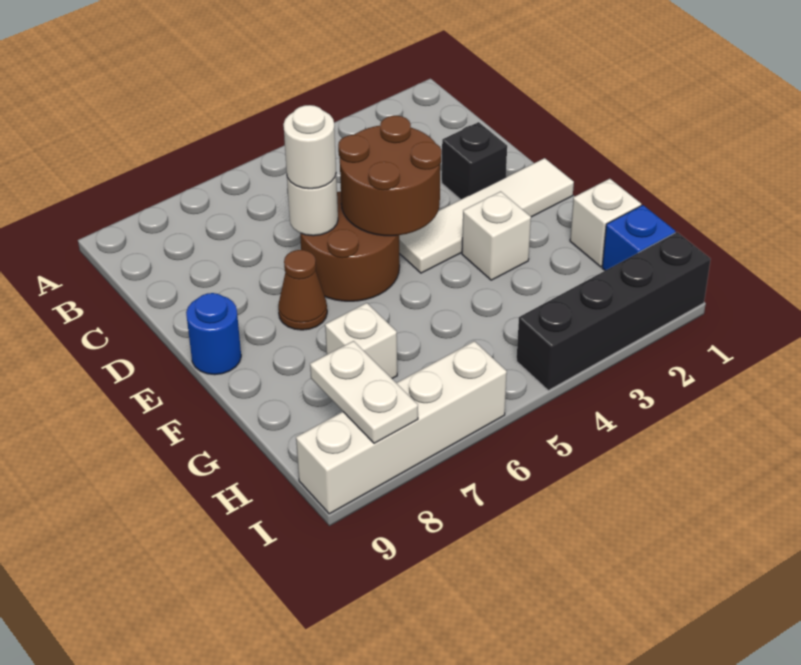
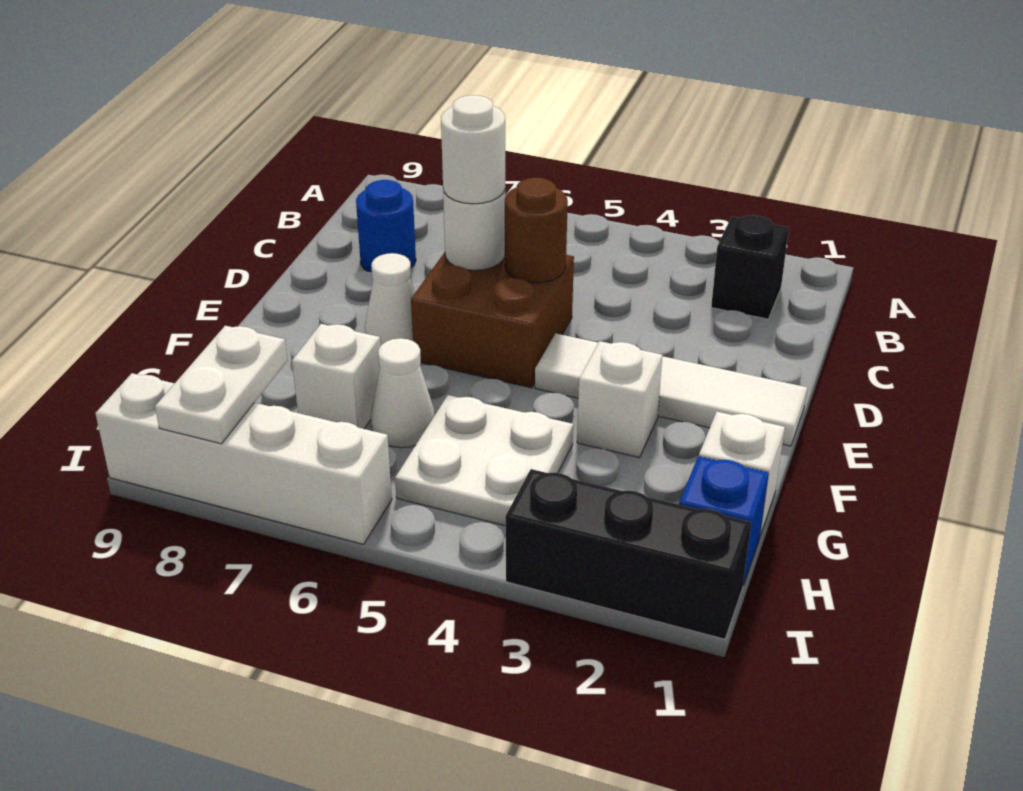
black brick D2 level 1 -> black brick B2 level 1
brown round brick D4:E5 level 2 -> brown round brick D5 level 2
brown round brick D5:E6 level 1 -> brown brick D5:E6 level 1
brown cone E7 level 1 -> white cone E7 level 1
blue round brick E9 level 1 -> blue round brick C8 level 1
none -> white plate G4:H5 level 1
none -> white cone G6 level 1
black brick I1:I4 level 1 -> black brick I1:I3 level 1

